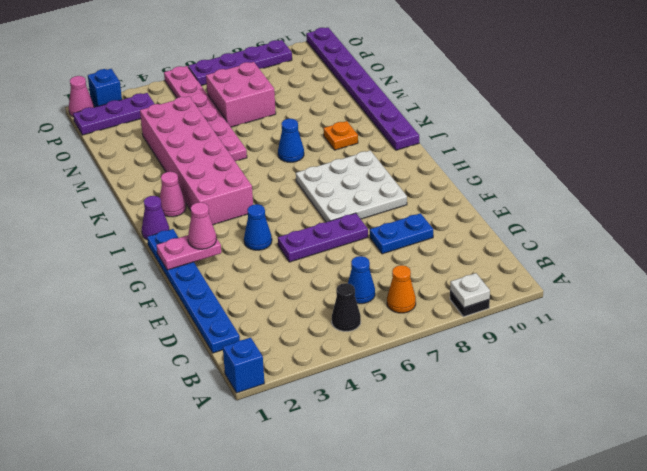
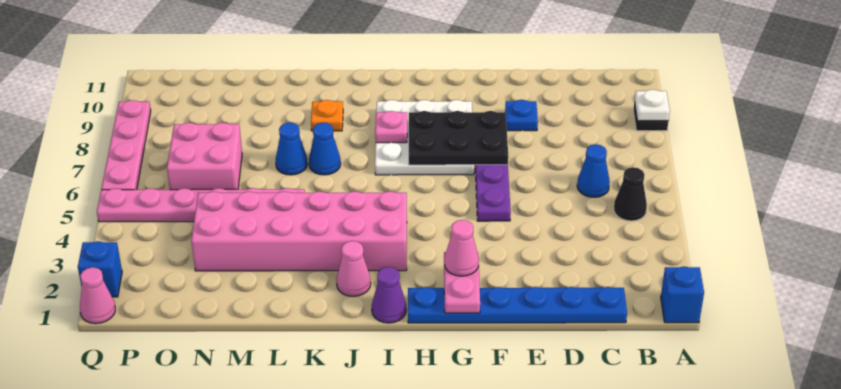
orange cone B7 level 1 -> none
blue plate E8:E9 level 1 -> blue plate E9 level 1
none -> black plate F7:H8 level 2
blue cone G4 level 1 -> blue cone L7 level 1
none -> pink plate I8 level 2
purple plate J11:Q11 level 1 -> none
purple plate P1:P3 level 1 -> none
purple plate Q6:Q9 level 1 -> pink plate Q6:Q9 level 1

